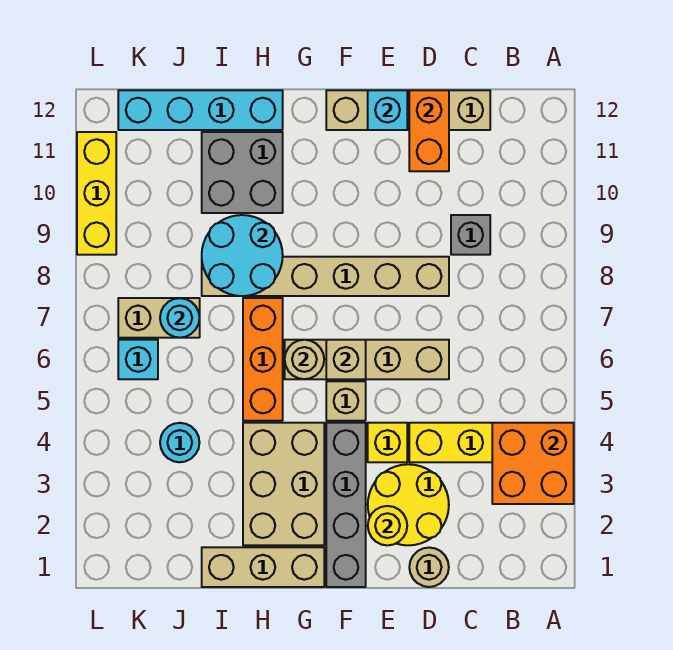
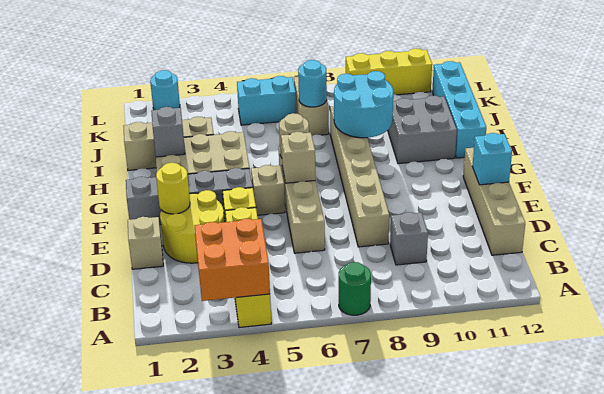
none -> green round brick A7 level 1
tan round brick D1 level 1 -> tan brick D1 level 1
orange brick D11:D12 level 2 -> none
tan brick G1:I1 level 1 -> tan brick I1:I3 level 1
none -> grey brick H2 level 2
orange brick H5:H7 level 1 -> none
cyan round brick J4 level 1 -> cyan round brick L2 level 1
cyan brick K6 level 1 -> cyan brick K5:K6 level 1

